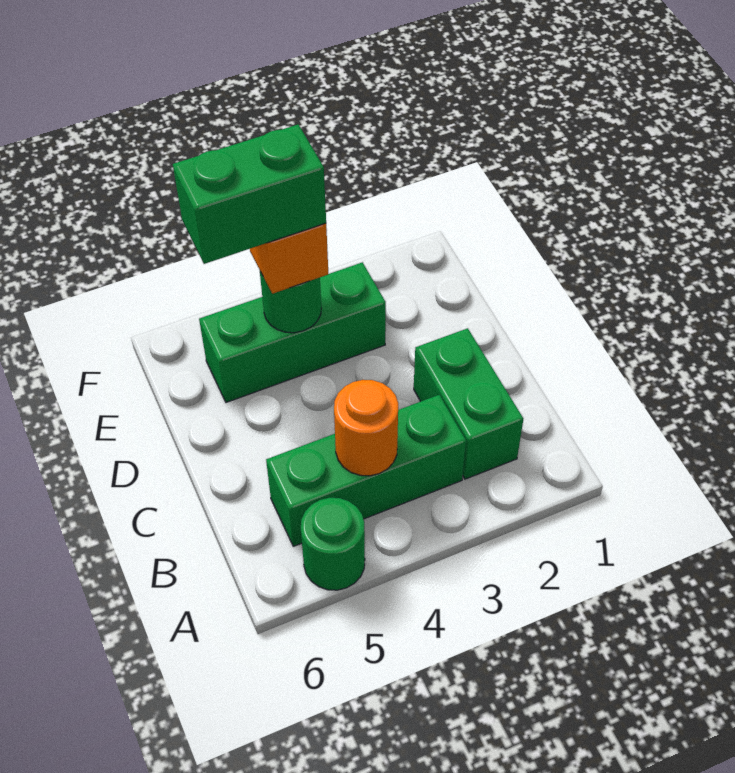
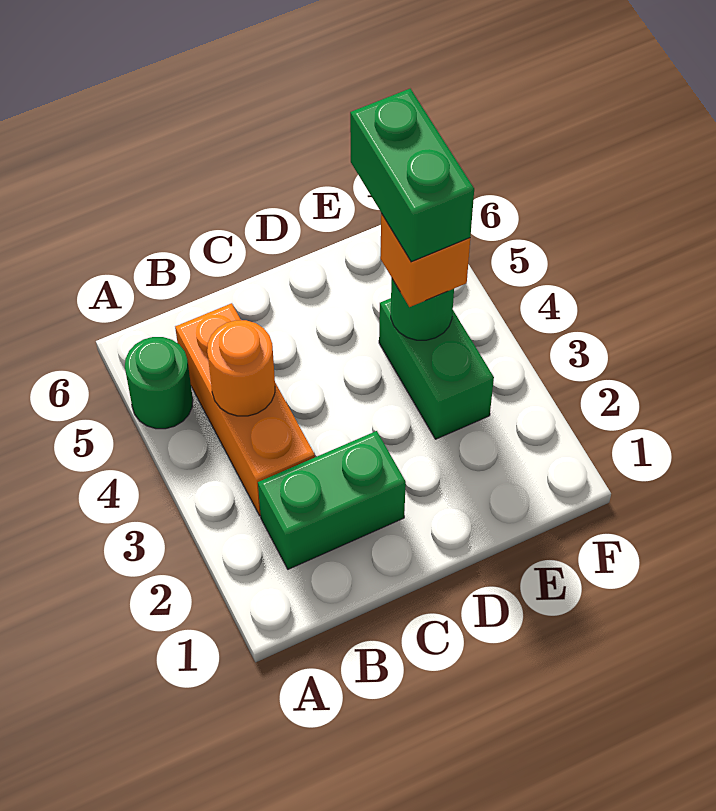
green brick B3:B5 level 1 -> orange brick B3:B5 level 1
green brick E3:E5 level 1 -> green brick E3:E4 level 1

